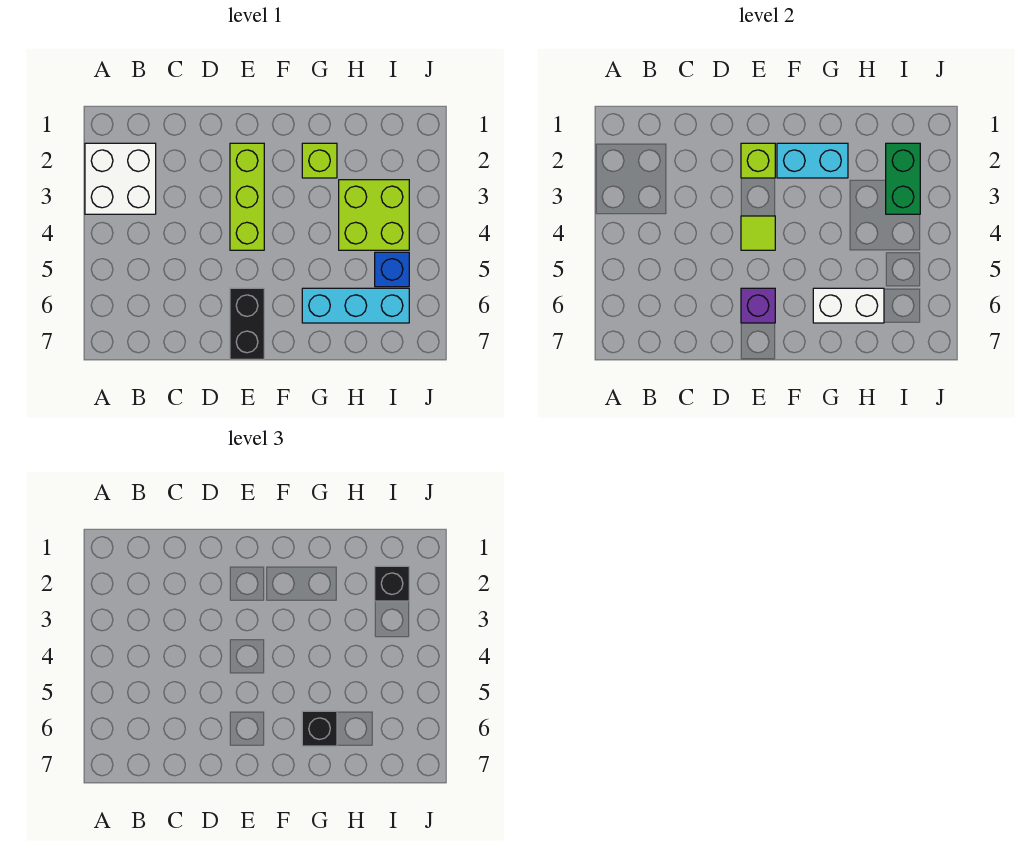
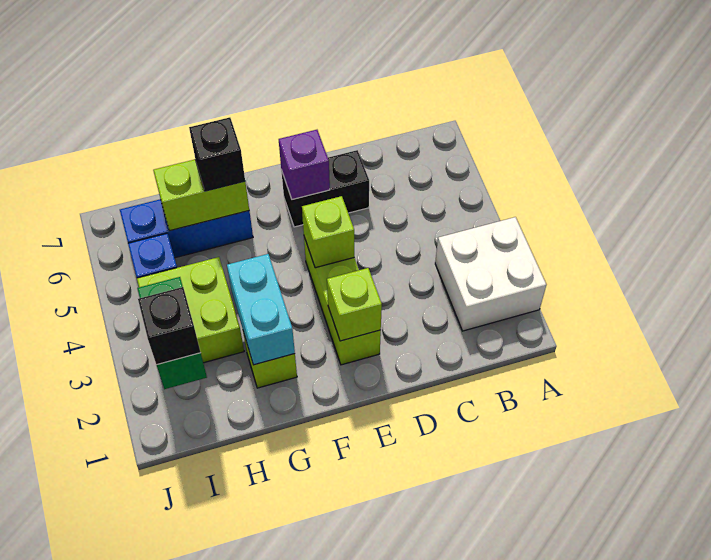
lime tile E4 level 2 -> lime brick E4 level 2
black brick E6:E7 level 1 -> black brick D6:E6 level 1
cyan brick F2:G2 level 2 -> cyan brick G2:G3 level 2
cyan brick G6:I6 level 1 -> blue brick G6:I6 level 1
white brick G6:H6 level 2 -> lime brick G6:H6 level 2

